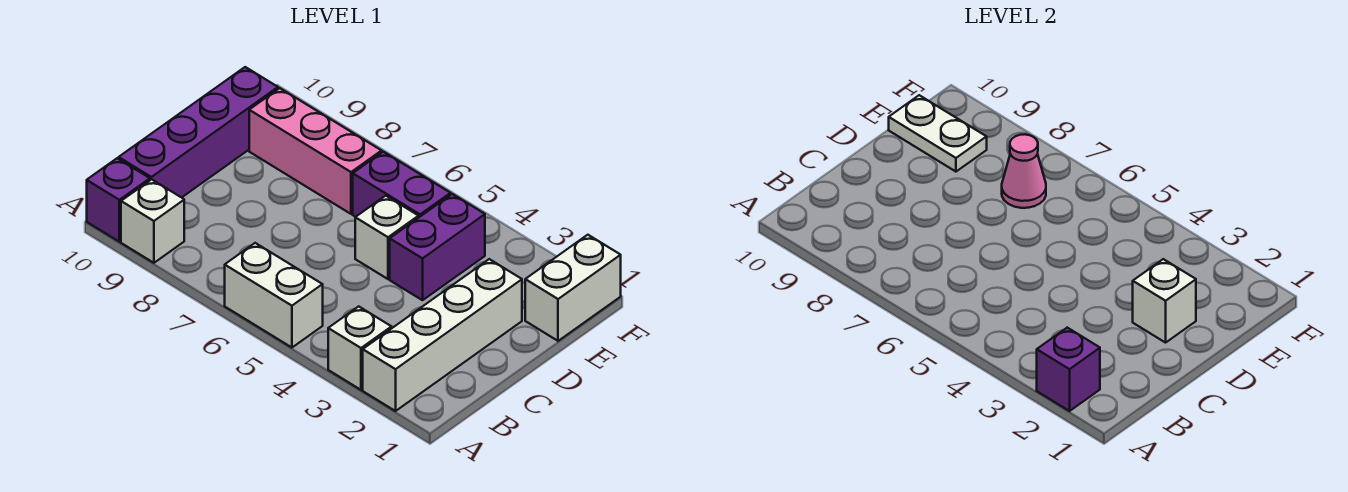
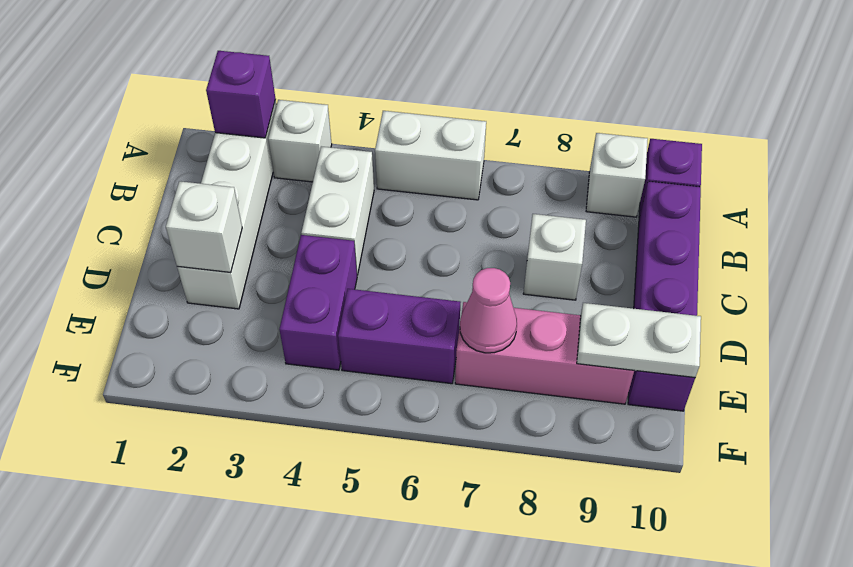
white brick D5 level 1 -> white brick C8 level 1
white brick E1:F1 level 1 -> white brick B4:C4 level 1

